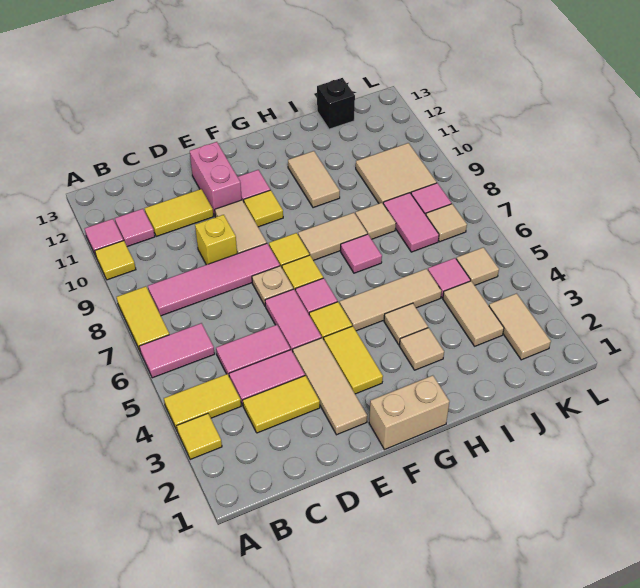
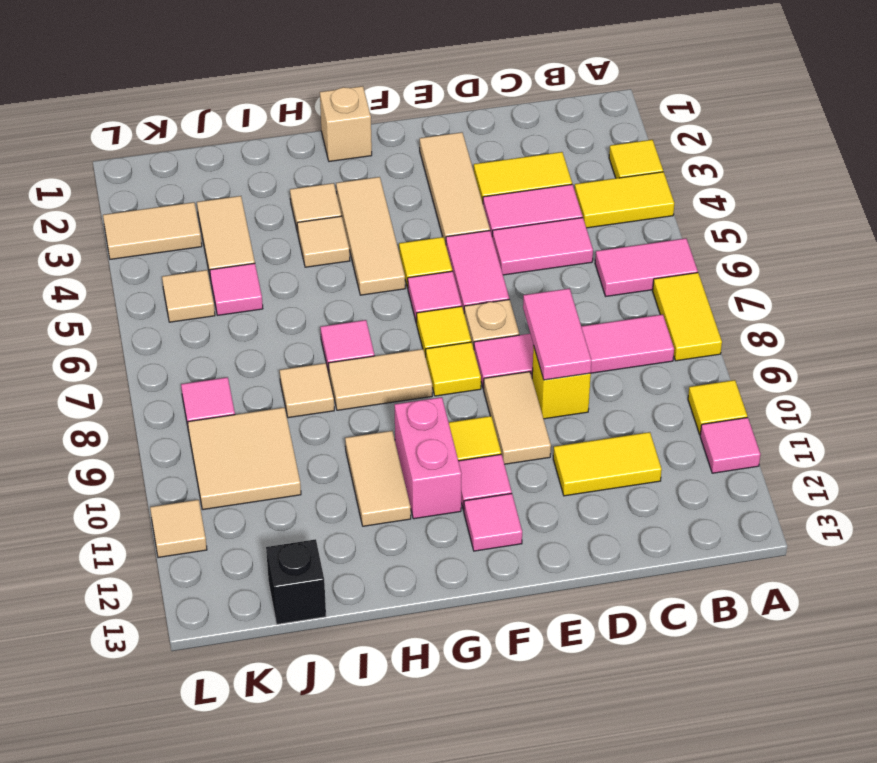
pink tile B11 level 1 -> pink tile F12 level 1
pink brick E11:E12 level 1 -> pink brick G10:G11 level 1
tan brick F1:G1 level 1 -> tan brick G1 level 1
yellow tile F3:F4 level 1 -> none
tan tile G5:I5 level 1 -> tan tile G3:G5 level 1
pink tile J7:J8 level 1 -> pink tile D8:D9 level 2
tan tile K2:K3 level 1 -> tan tile K3:L3 level 1
tan tile K7 level 1 -> tan tile L11 level 1

